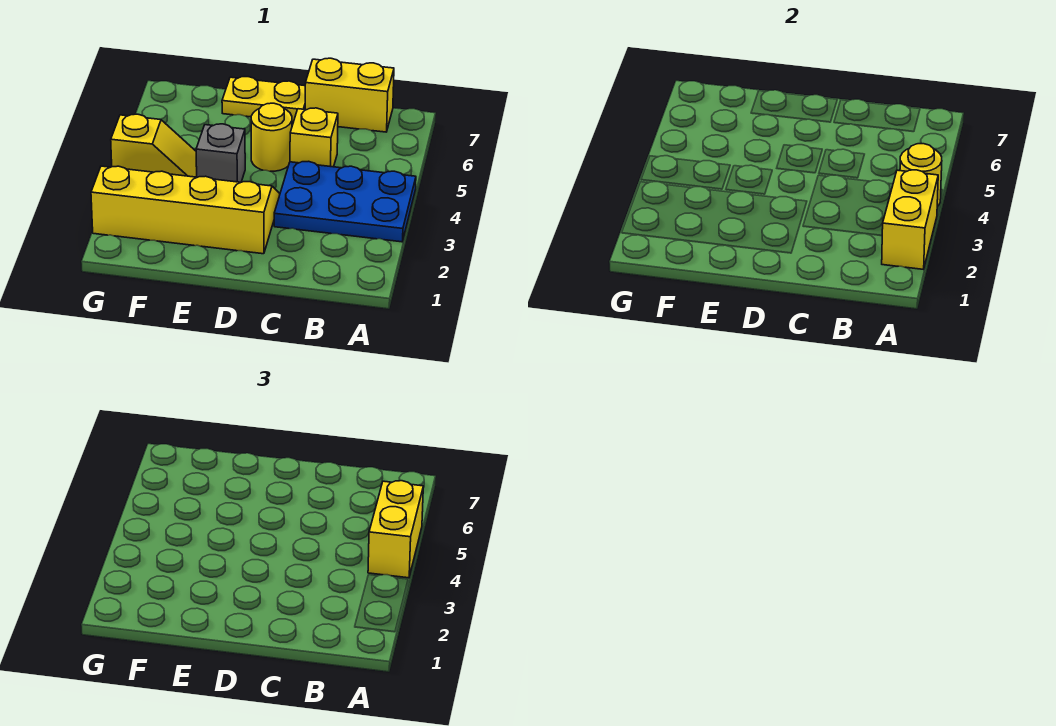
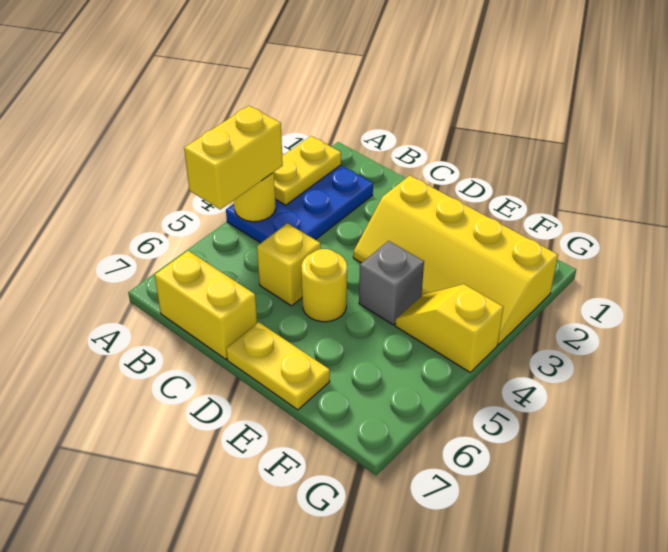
yellow brick A2:A3 level 2 -> yellow plate A2:A3 level 2
blue plate A3:C4 level 1 -> blue plate A2:B4 level 1

